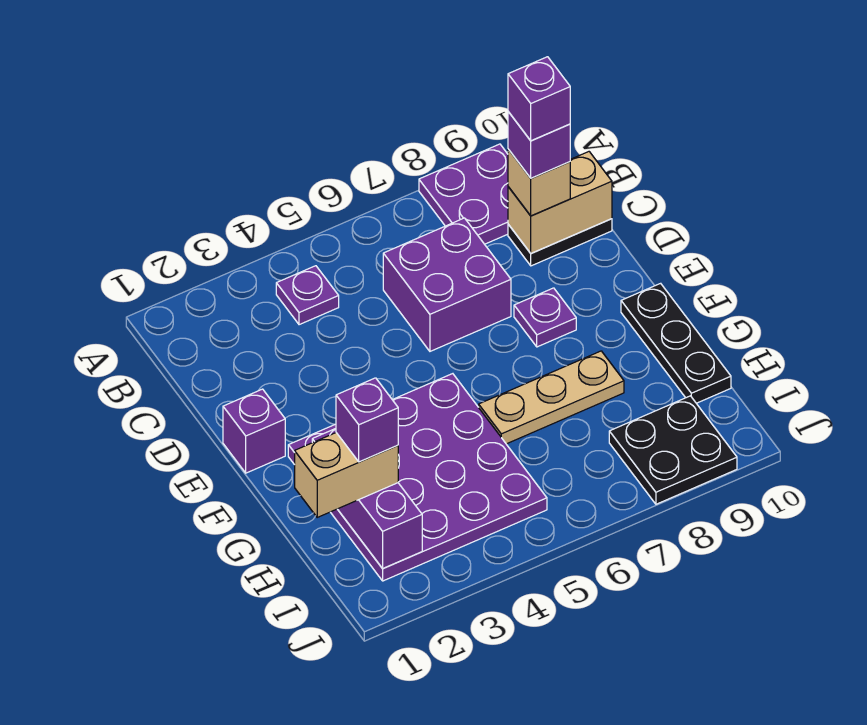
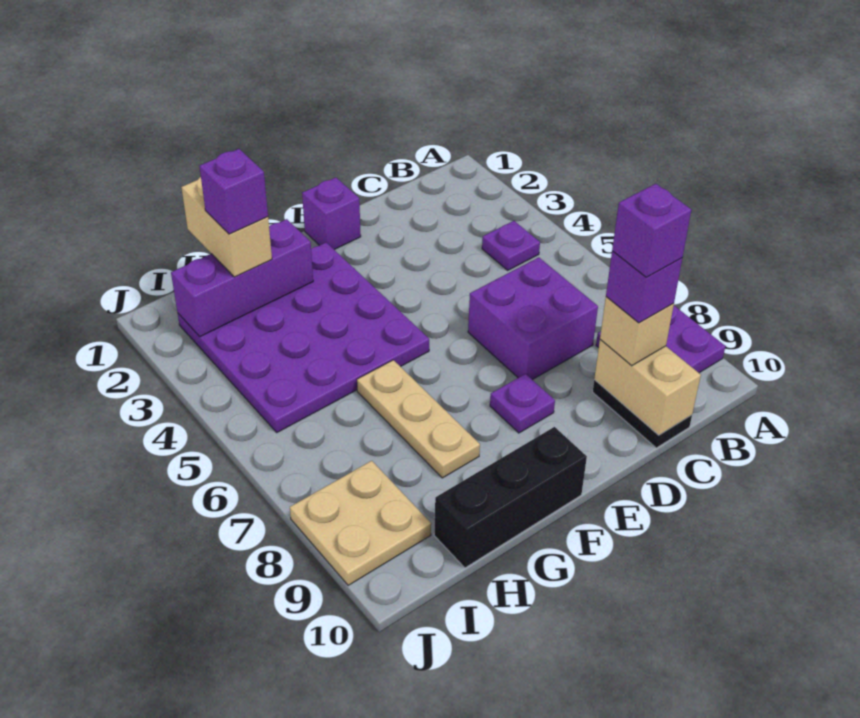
black plate F10:H10 level 1 -> black brick F10:H10 level 1
black plate I8:J9 level 1 -> tan plate I8:J9 level 1

